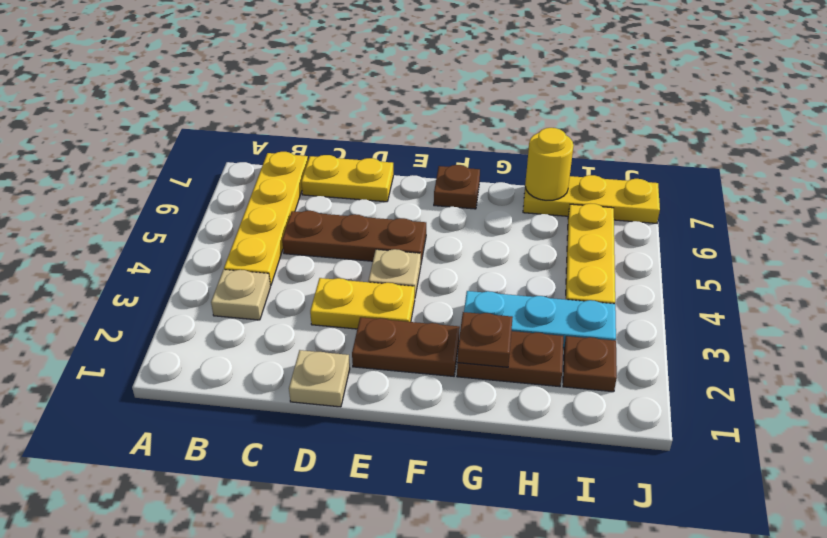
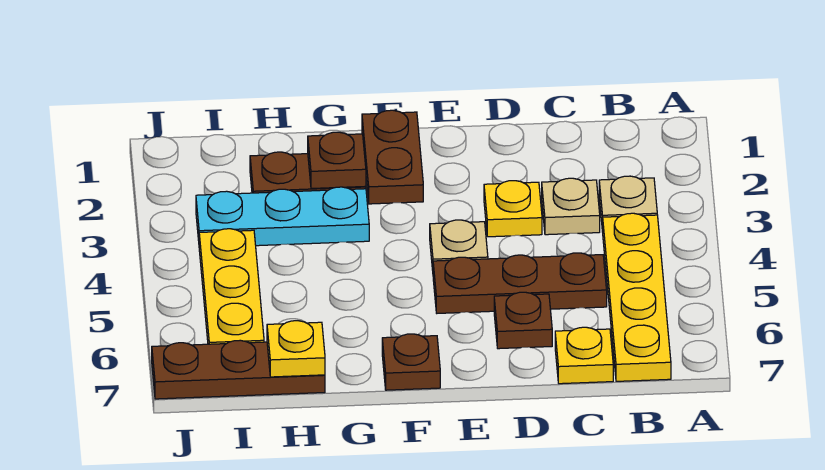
yellow plate C7:D7 level 1 -> yellow plate C7 level 1
tan plate D1 level 1 -> tan plate C3 level 1
yellow plate D3:E3 level 1 -> yellow plate D3 level 1
brown plate E2:F2 level 1 -> brown plate F1:F2 level 1
yellow plate H7:J7 level 1 -> brown plate H7:J7 level 1
yellow round brick H7 level 2 -> yellow plate H7 level 2
brown plate I2 level 1 -> brown plate D6 level 1

